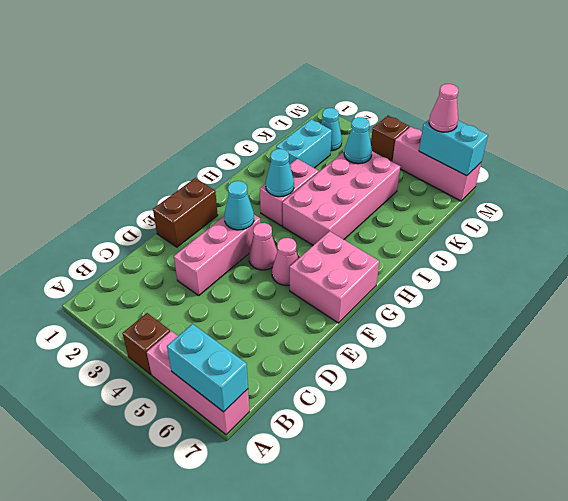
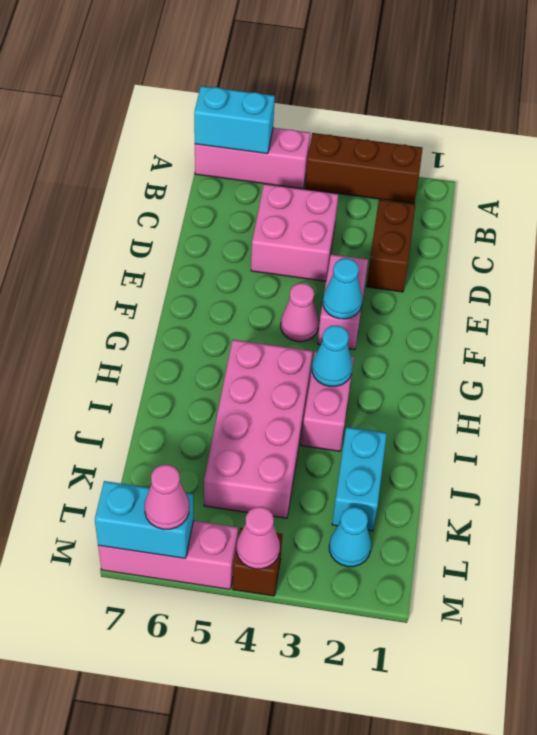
brown brick A4 level 1 -> brown brick A2:A4 level 1
pink brick D3:F3 level 1 -> pink brick E3:F3 level 1
brown brick E1:F1 level 1 -> brown brick C2:D2 level 1
pink cone F5 level 1 -> pink cone M4 level 2
pink brick F6:G7 level 1 -> pink brick C4:D5 level 1
cyan cone K4 level 2 -> none

